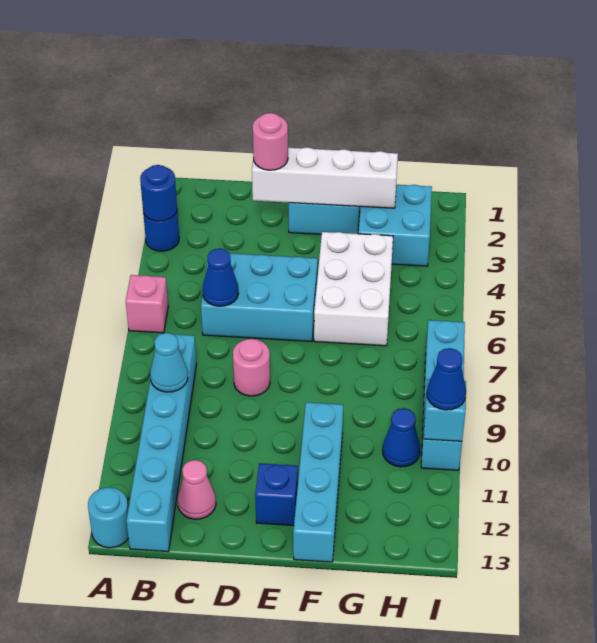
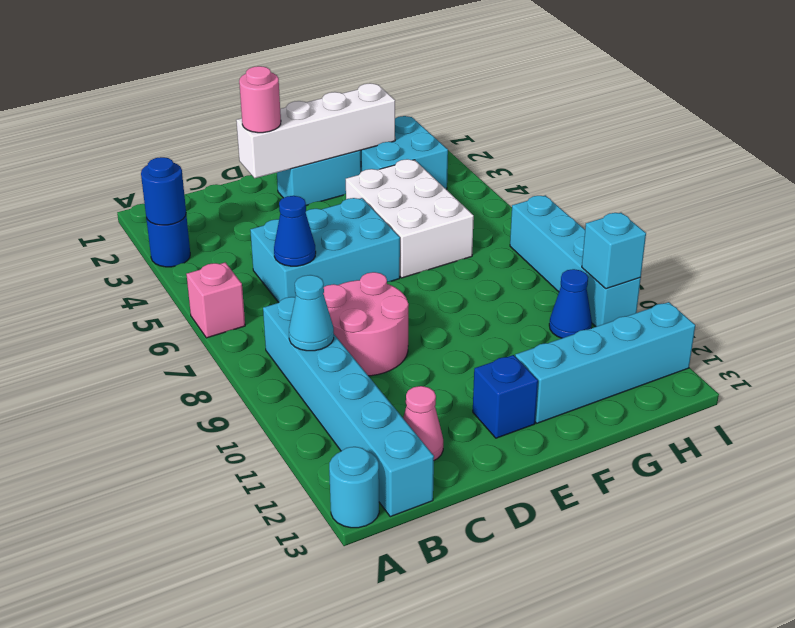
pink round brick D8 level 1 -> pink round brick C8:D9 level 1
cyan brick F10:F13 level 1 -> cyan brick F12:I12 level 1
blue cone I10 level 3 -> none

